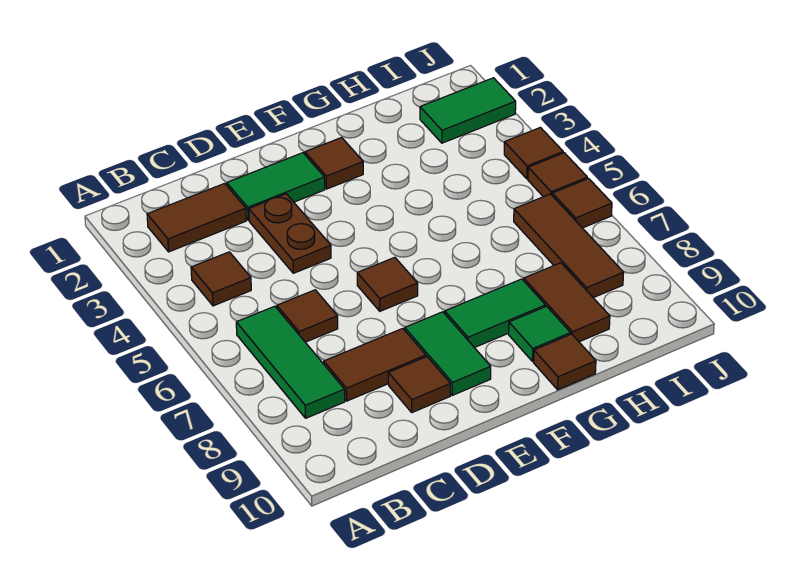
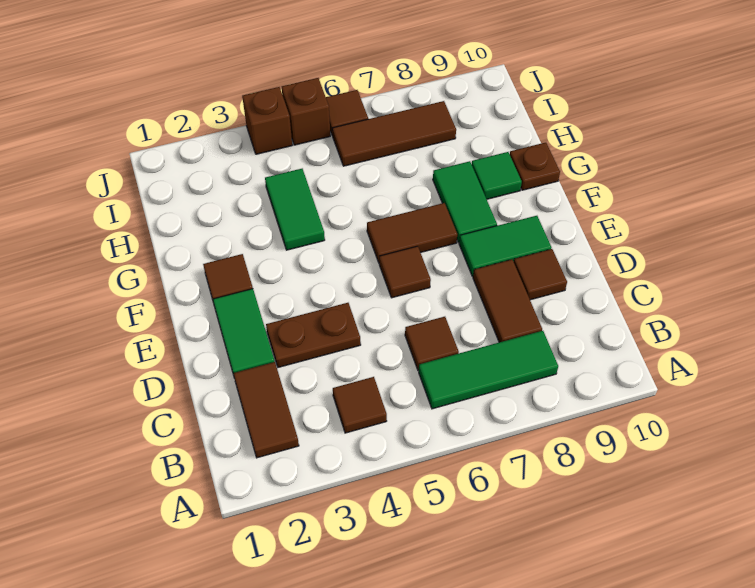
brown tile G10 level 1 -> brown plate G10 level 1
brown tile H8:H9 level 1 -> brown tile F6:F7 level 1
green tile I2:J2 level 1 -> green tile G4:H4 level 1
brown tile J4 level 1 -> brown brick J4 level 1
brown tile J5 level 1 -> brown brick J5 level 1

